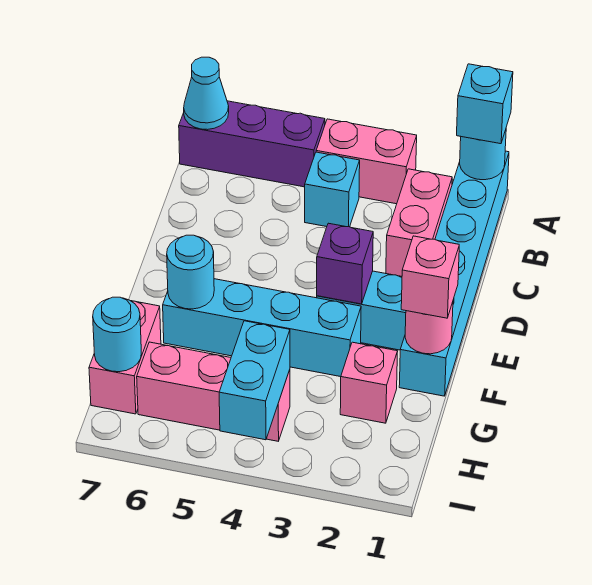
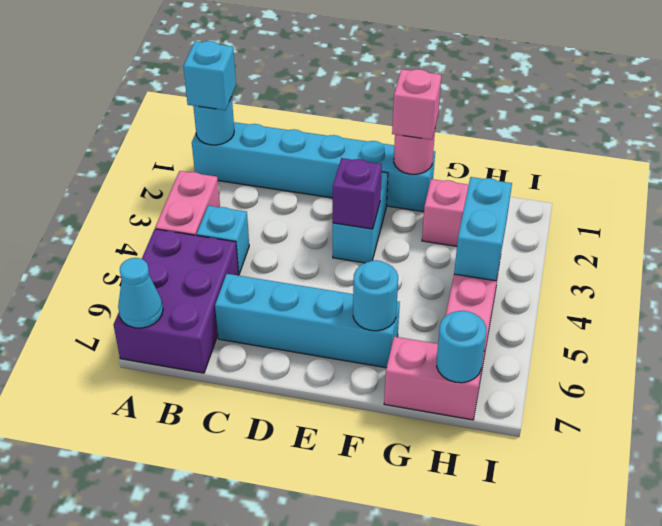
purple brick A5:A7 level 1 -> purple brick A5:B7 level 1
pink brick B2:C2 level 1 -> none
cyan brick F3:F6 level 1 -> cyan brick C6:F6 level 1
cyan brick H4:I4 level 2 -> cyan brick H3:H4 level 2

